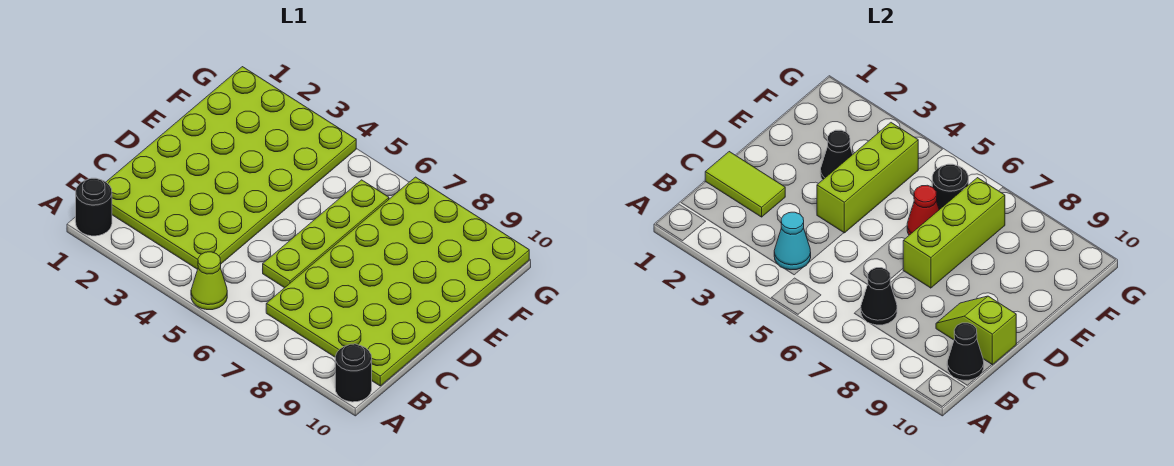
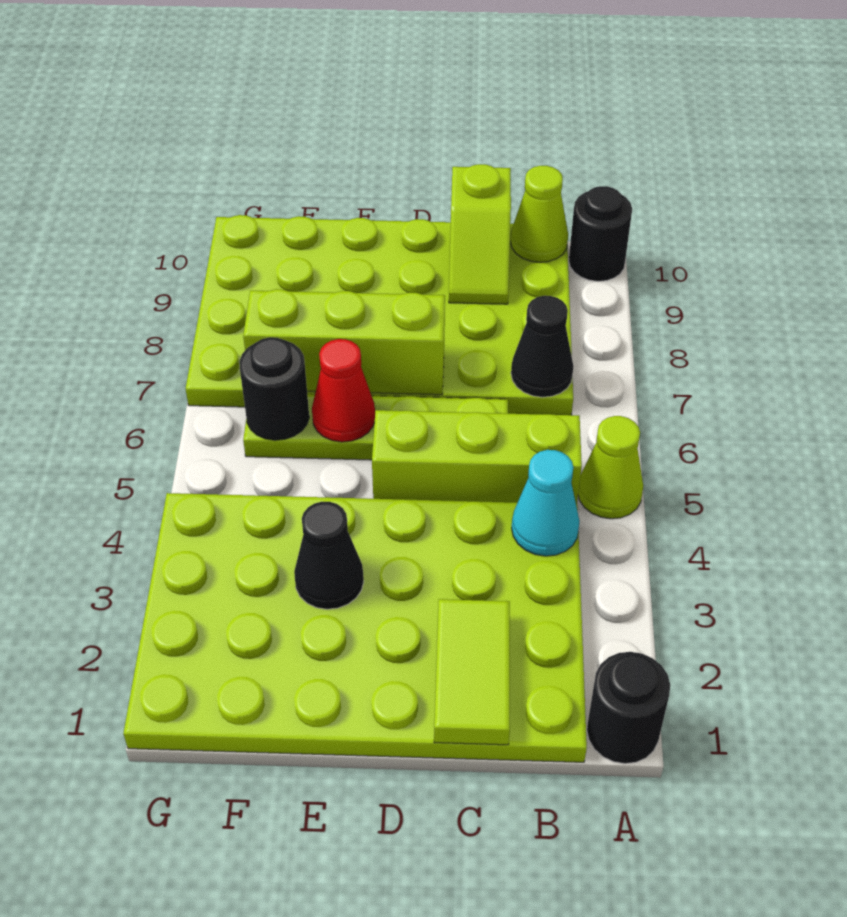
black cone B10 level 2 -> lime cone B10 level 2
lime brick D4:F4 level 2 -> lime brick B5:D5 level 1

